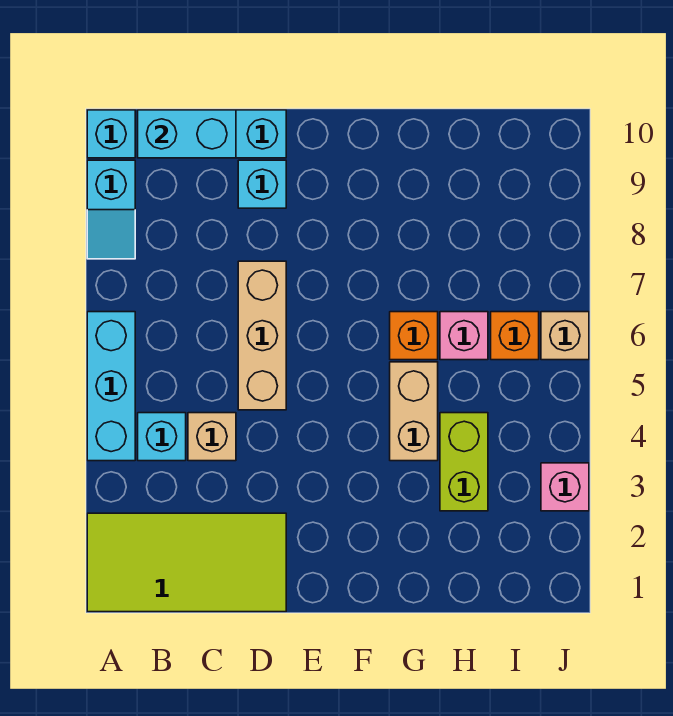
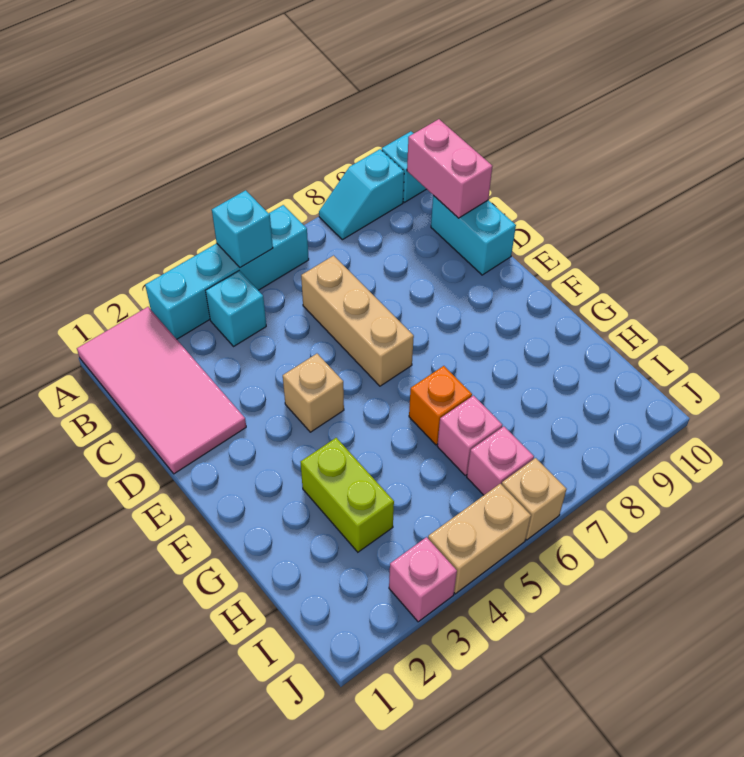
lime tile A1:D2 level 1 -> pink tile A1:D2 level 1
cyan brick A4:A6 level 1 -> cyan brick A3:A6 level 1
cyan brick B10:C10 level 2 -> pink brick B10:C10 level 2
tan brick C4 level 1 -> tan brick E4 level 1
tan brick D5:D7 level 1 -> tan brick C6:E6 level 1
cyan brick D9 level 1 -> cyan brick A5 level 2
tan brick G4:G5 level 1 -> tan brick J4:J5 level 1
lime brick H3:H4 level 1 -> lime brick G3:H3 level 1
orange brick I6 level 1 -> pink brick I6 level 1

